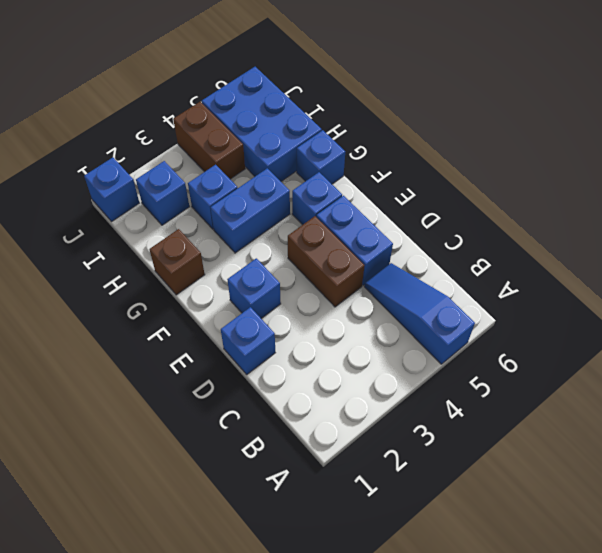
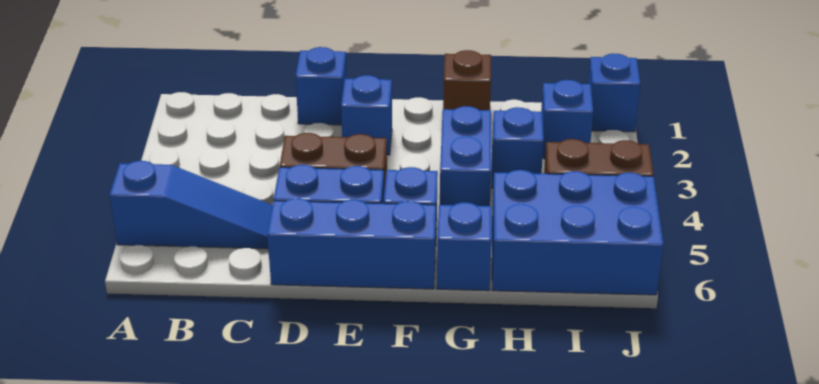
none -> blue brick D6:F6 level 1

